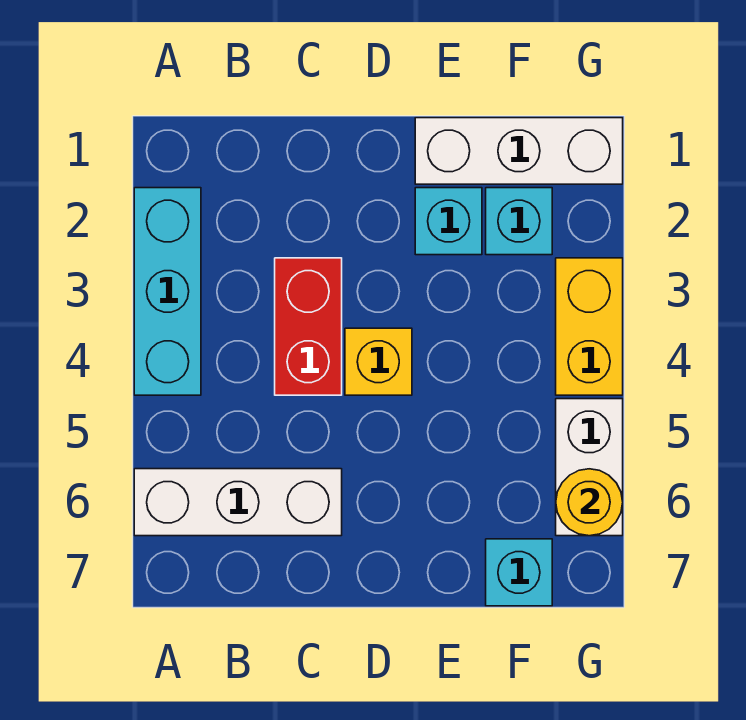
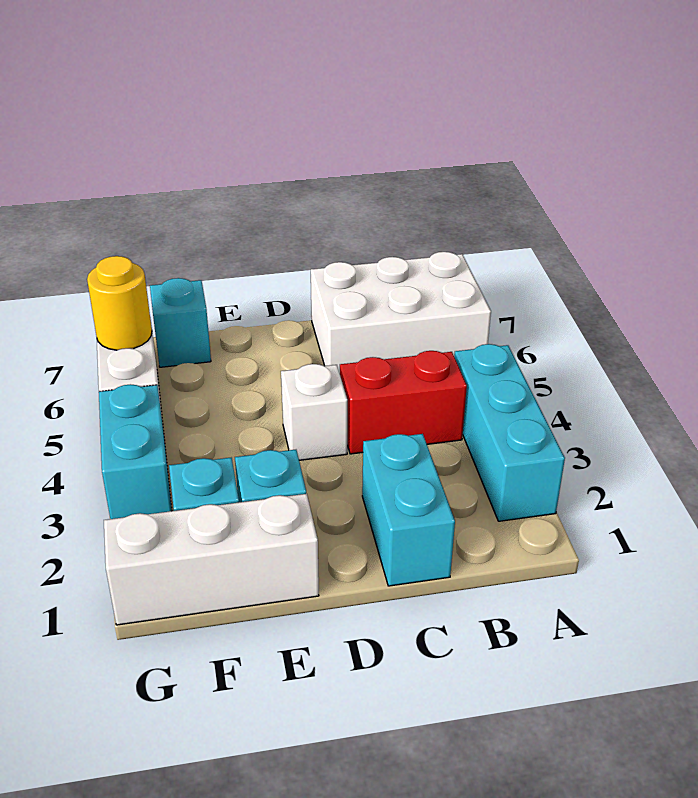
white brick A6:C6 level 1 -> white brick A6:C7 level 1
none -> cyan brick C1:C2 level 1
red brick C3:C4 level 1 -> red brick B4:C4 level 1
yellow brick D4 level 1 -> white brick D4 level 1
yellow brick G3:G4 level 1 -> cyan brick G3:G4 level 1

